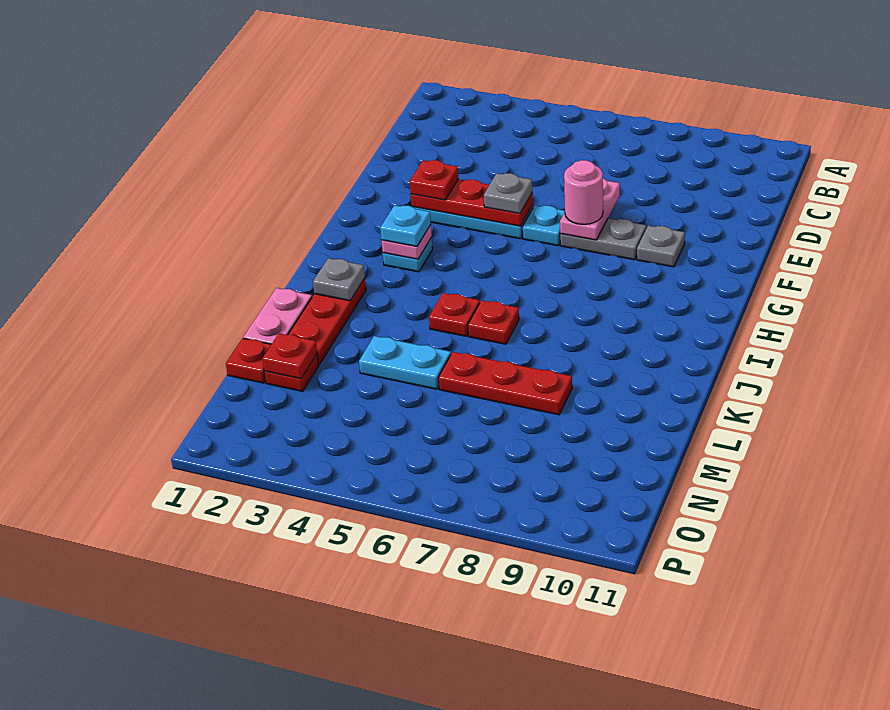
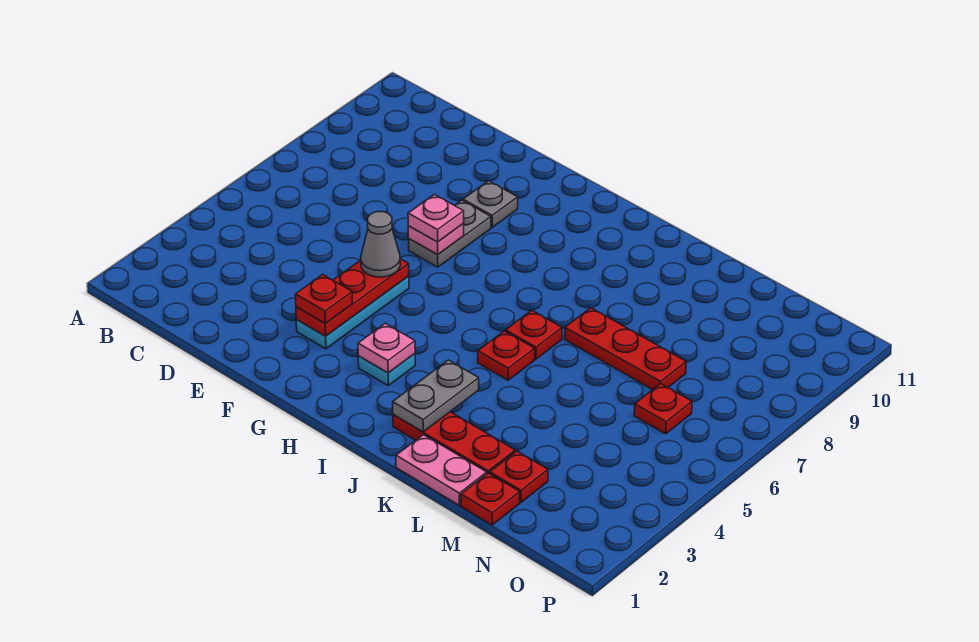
pink plate E7:F7 level 2 -> pink plate F7 level 2
grey plate F5 level 3 -> grey cone F5 level 3
cyan plate F6 level 1 -> none
pink round brick F7 level 3 -> pink plate F7 level 3
cyan plate H3 level 3 -> none
grey plate J2 level 2 -> grey plate J2:J3 level 2
cyan plate L4:L5 level 1 -> none
red plate L6:L8 level 1 -> red plate K7:M7 level 1
red plate M2 level 2 -> red plate N6 level 1

